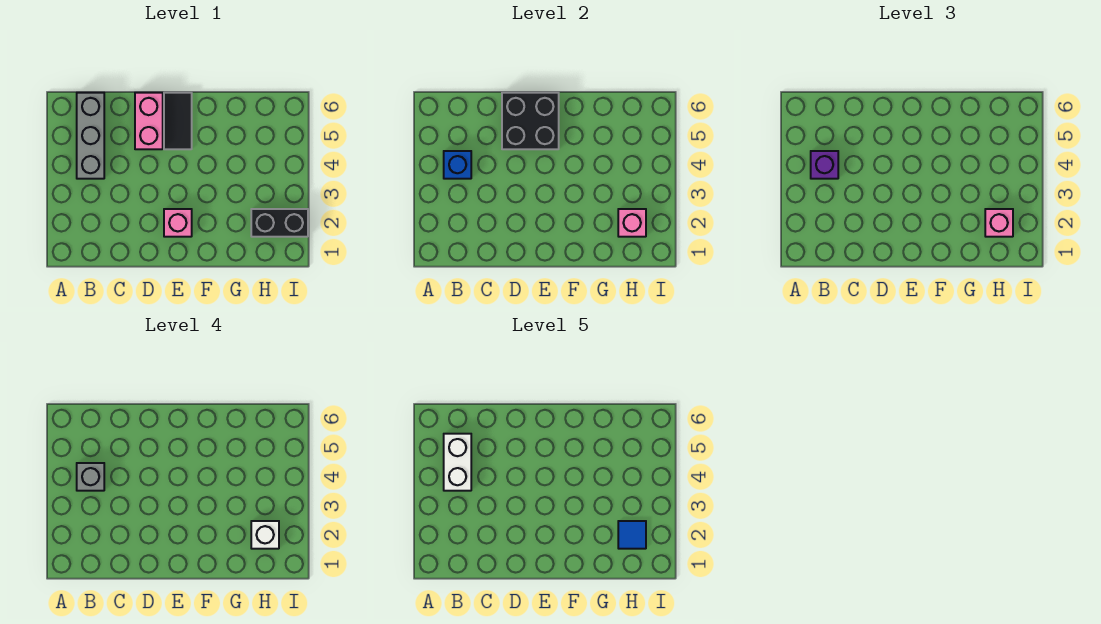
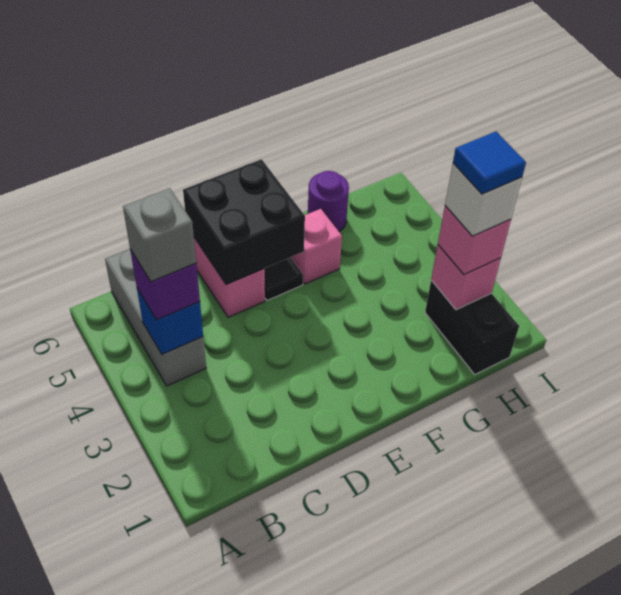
white brick B4:B5 level 5 -> none
pink brick E2 level 1 -> pink brick F5 level 1
none -> purple round brick G6 level 1
black brick H2:I2 level 1 -> black brick H1:H2 level 1

